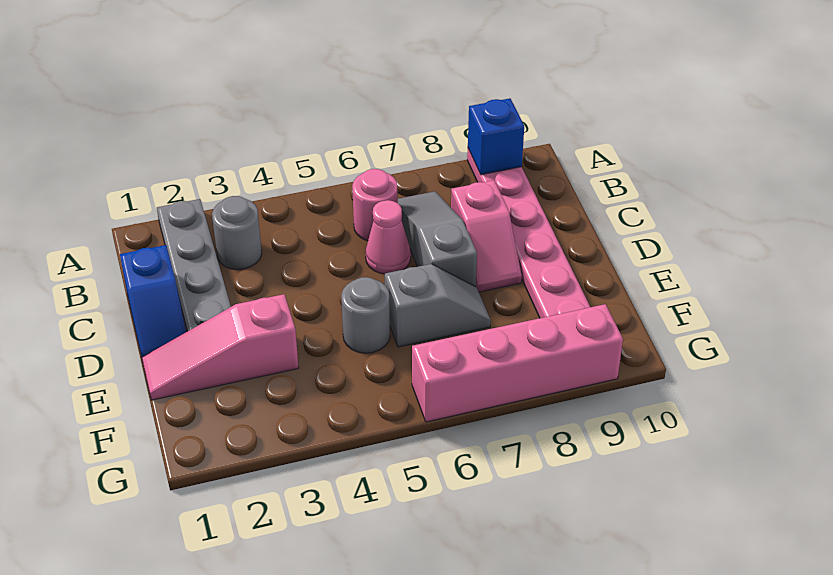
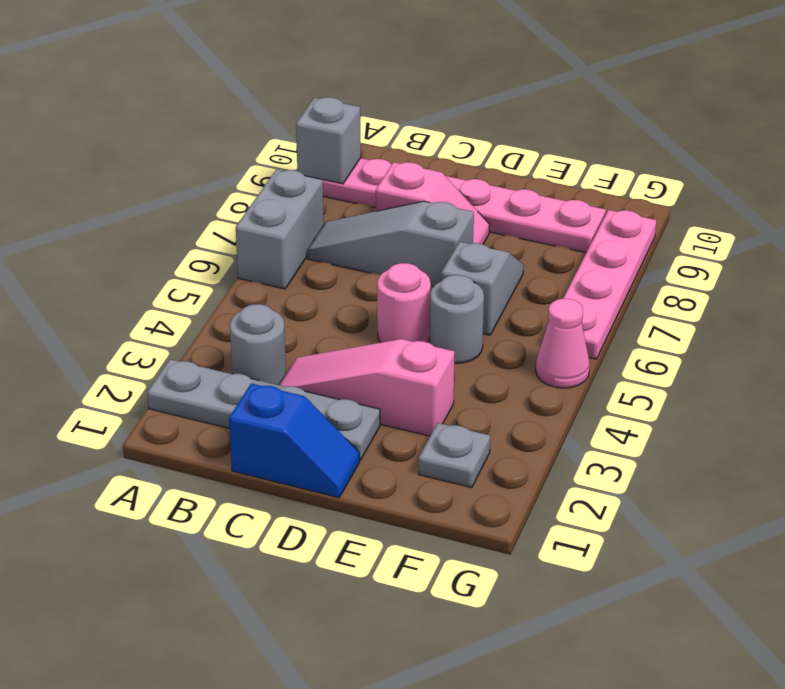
none -> grey brick A6:A7 level 1
blue brick A9 level 2 -> grey brick A9 level 2
pink round brick B6 level 1 -> pink round brick D5 level 1
pink cone C6 level 1 -> pink cone G5 level 1
pink slope E1:E3 level 1 top 3 -> pink slope C3:E3 level 1 top E
none -> grey plate F2 level 1
pink brick G6:G9 level 1 -> pink plate G6:G9 level 1

